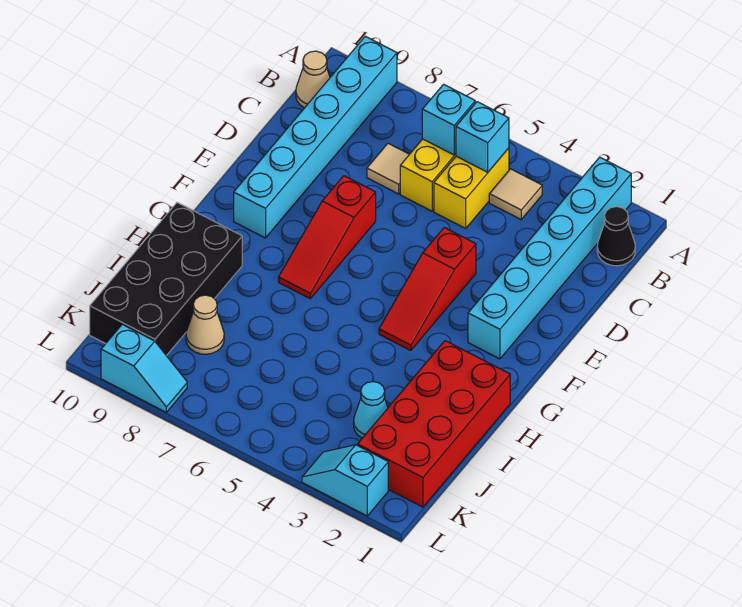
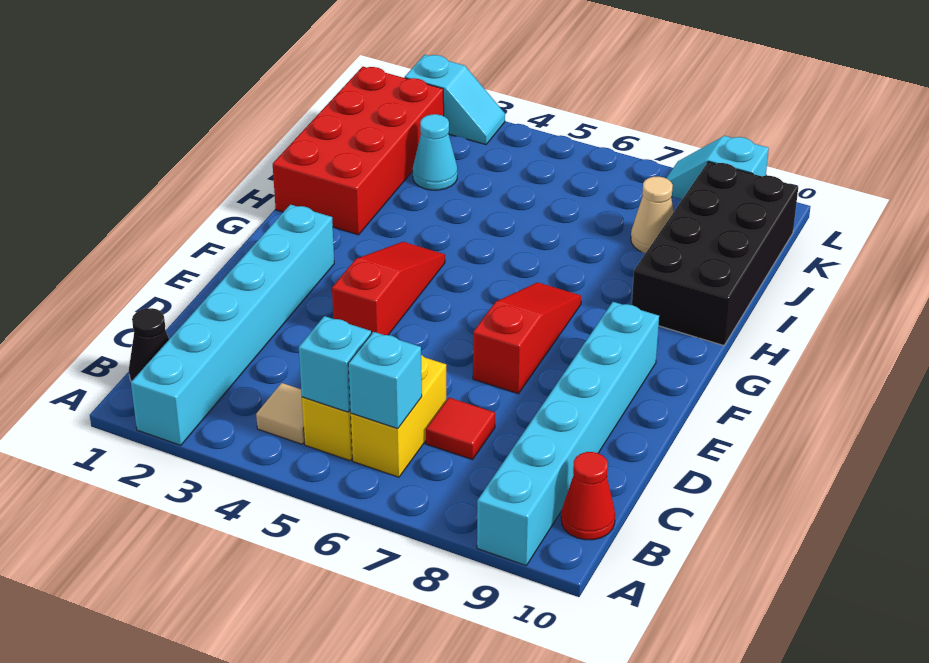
tan cone B10 level 1 -> red cone B10 level 1
tan tile C7 level 1 -> red tile C7 level 1

